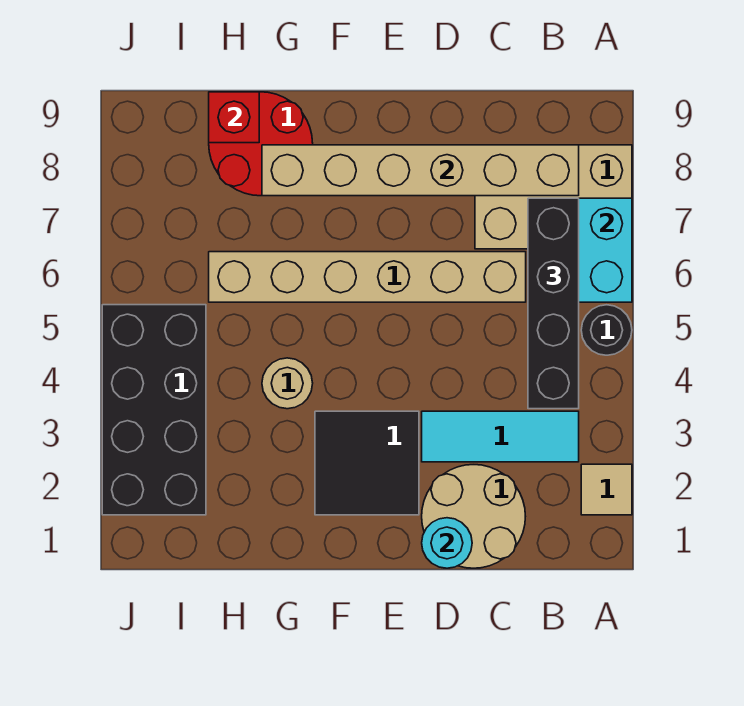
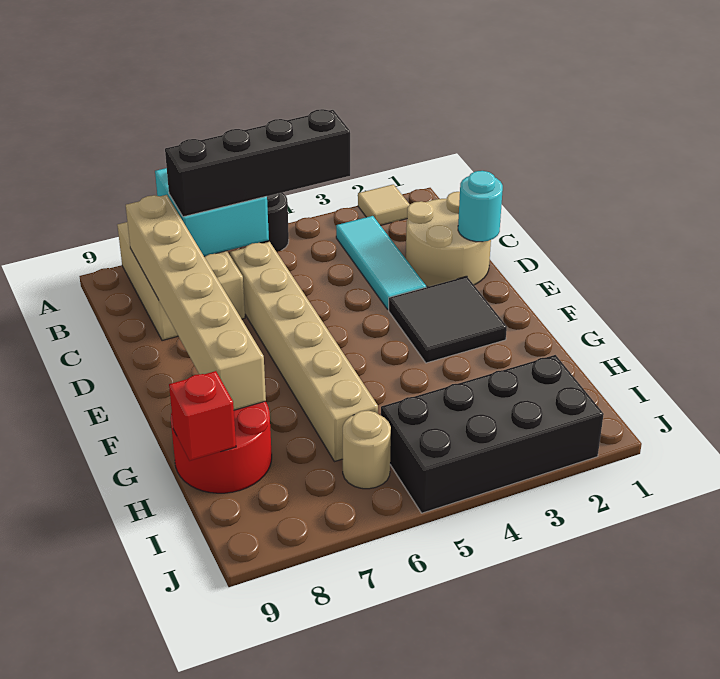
tan round brick G4 level 1 -> tan round brick I6 level 1

